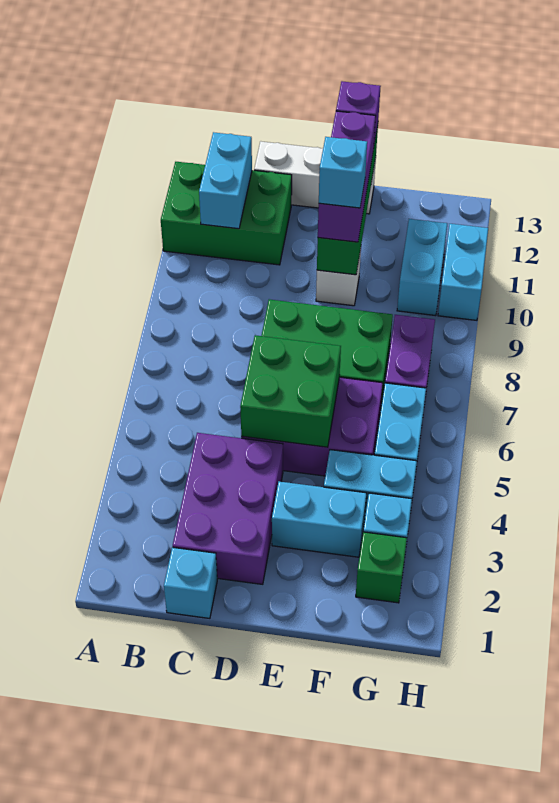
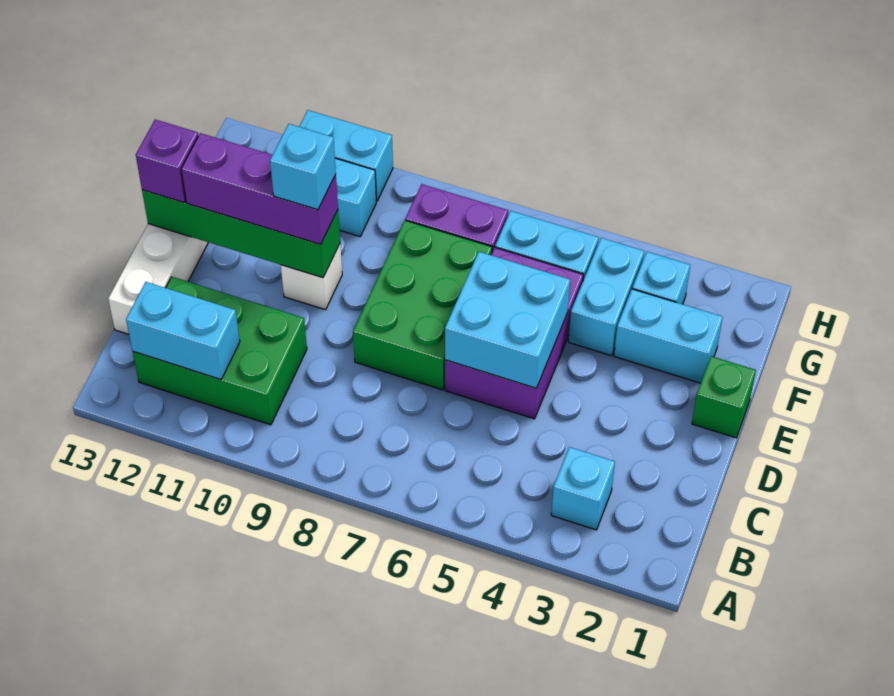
green brick A11:C12 level 1 -> green brick B10:C12 level 1
cyan brick C1 level 1 -> cyan brick B3 level 1
purple brick C2:D4 level 1 -> none
green brick D5:E6 level 2 -> cyan brick D5:E6 level 2
cyan brick E3:F3 level 1 -> cyan brick F2:F3 level 1
green brick G2 level 1 -> green brick E1 level 1

